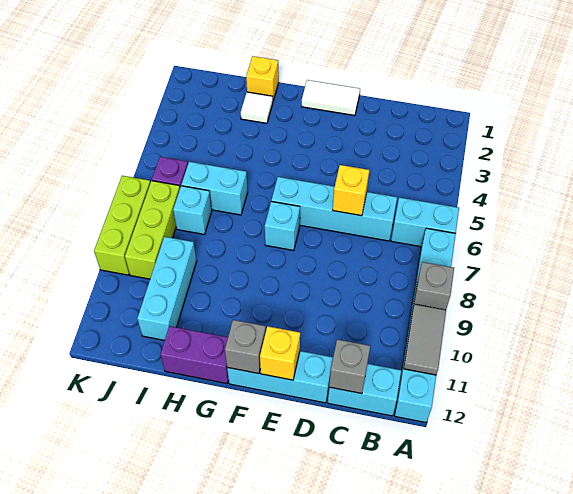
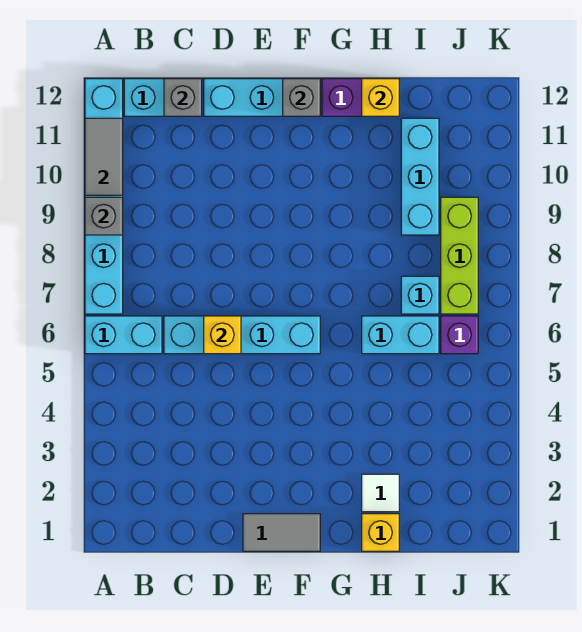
white tile E1:F1 level 1 -> grey tile E1:F1 level 1
yellow brick E12 level 2 -> yellow brick H12 level 2
cyan brick F7 level 1 -> none
lime brick K7:K9 level 1 -> none

